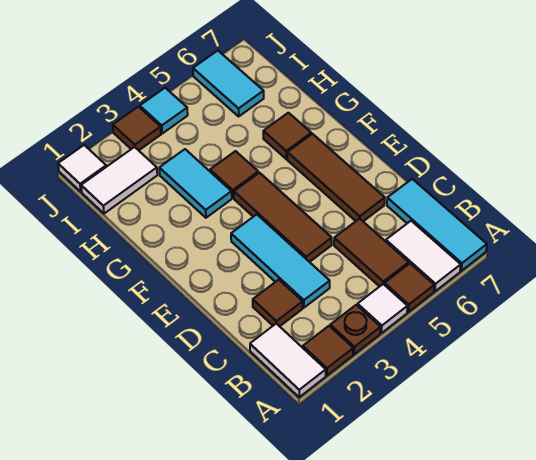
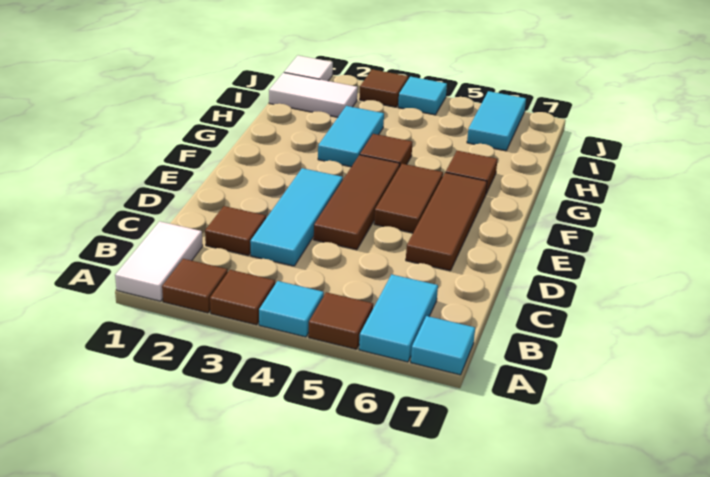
brown plate A3 level 1 -> brown tile A3 level 1
white tile A4 level 1 -> cyan tile A4 level 1
white tile A6:B6 level 1 -> cyan tile A6:B6 level 1
cyan tile A7:C7 level 1 -> cyan tile A7 level 1
brown tile B5:C5 level 1 -> brown tile E5:F5 level 1

